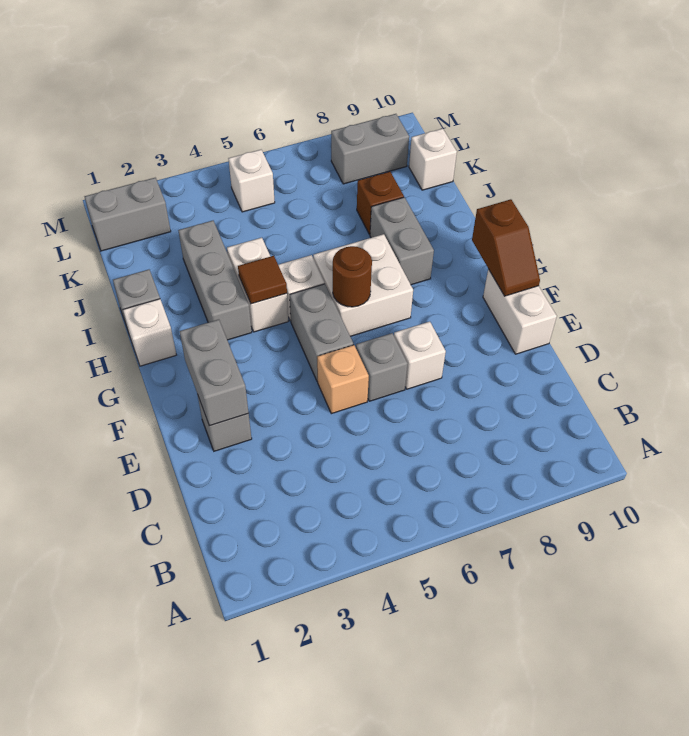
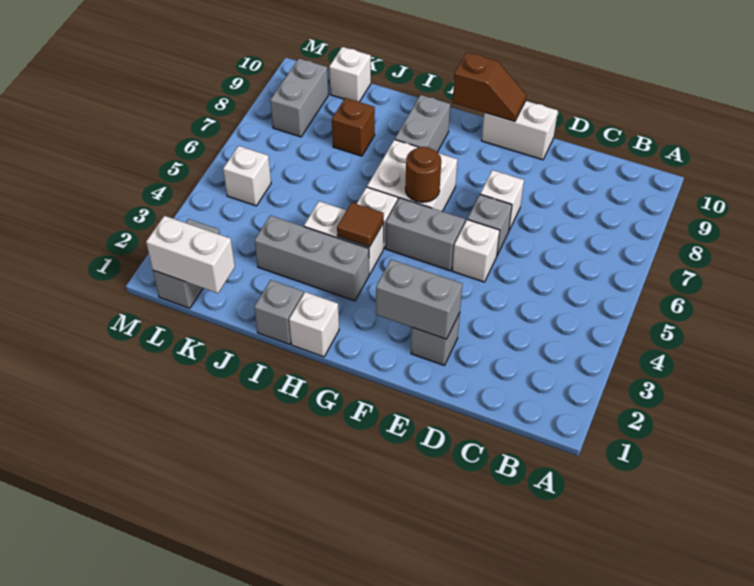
tan brick E5 level 1 -> white brick E5 level 1
grey brick H8:I8 level 1 -> grey brick H8:H9 level 1
none -> white brick K1:L1 level 2

